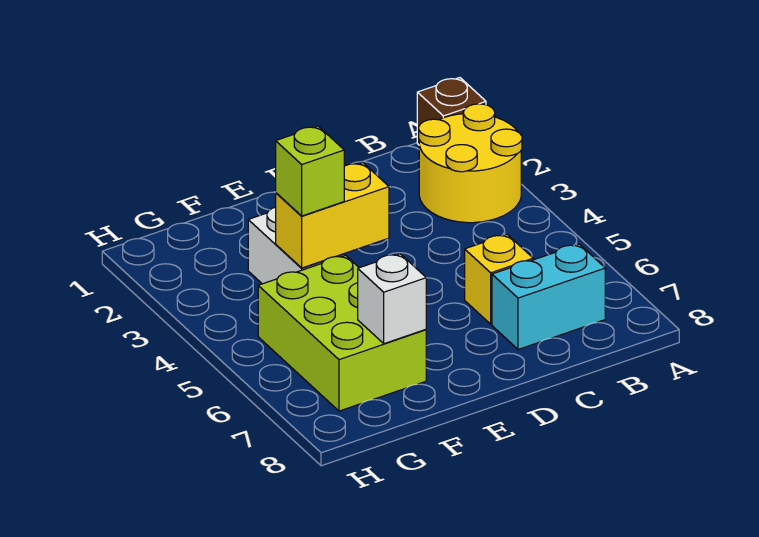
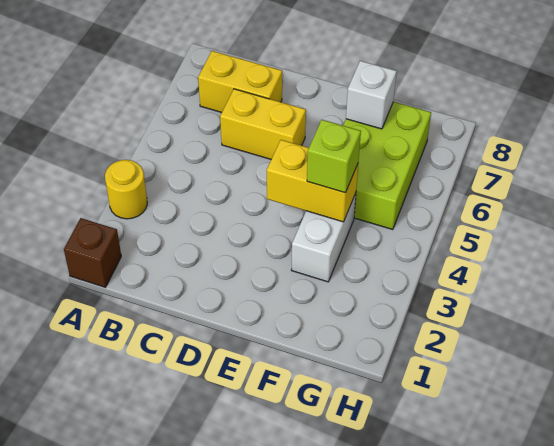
yellow round brick A2:B3 level 1 -> yellow round brick A3 level 1
cyan brick B7:C7 level 1 -> yellow brick B7:C7 level 1
yellow brick C6 level 1 -> yellow brick C6:D6 level 1

